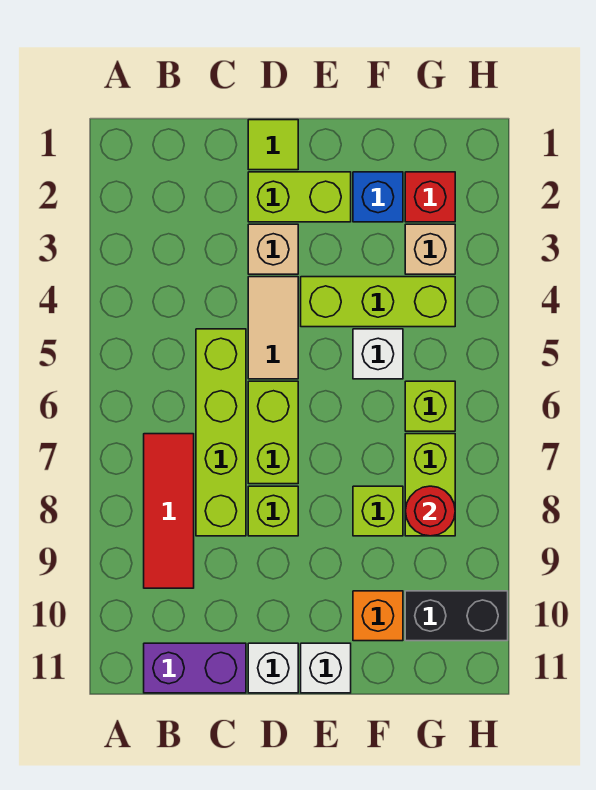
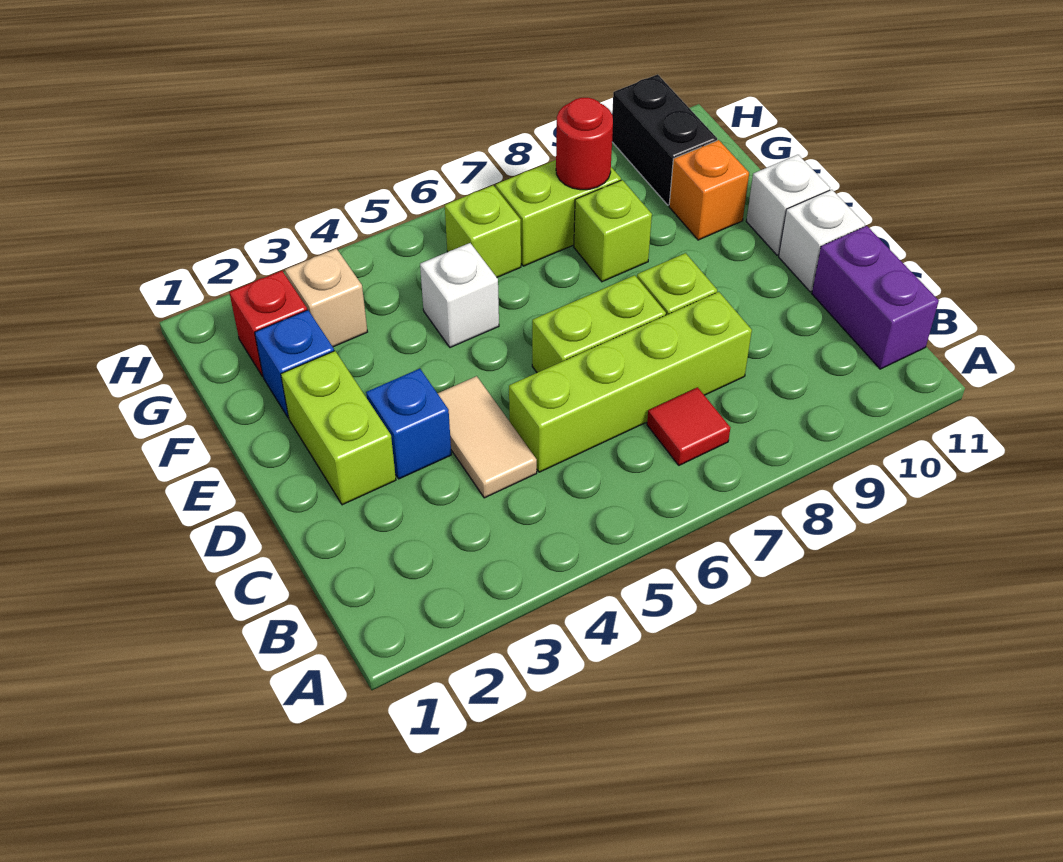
red tile B7:B9 level 1 -> red tile B7 level 1
lime tile D1 level 1 -> none
tan brick D3 level 1 -> blue brick D3 level 1
tan tile D4:D5 level 1 -> tan tile C4:D4 level 1
lime brick E4:G4 level 1 -> none

